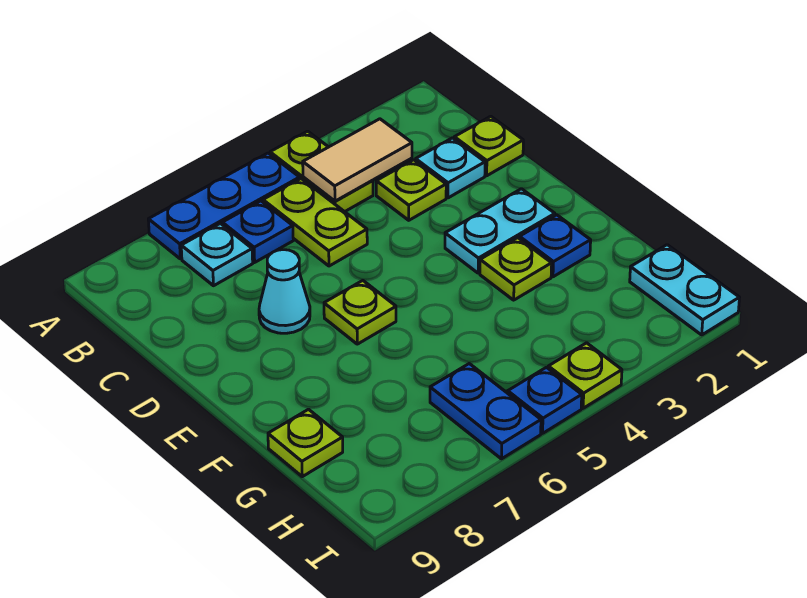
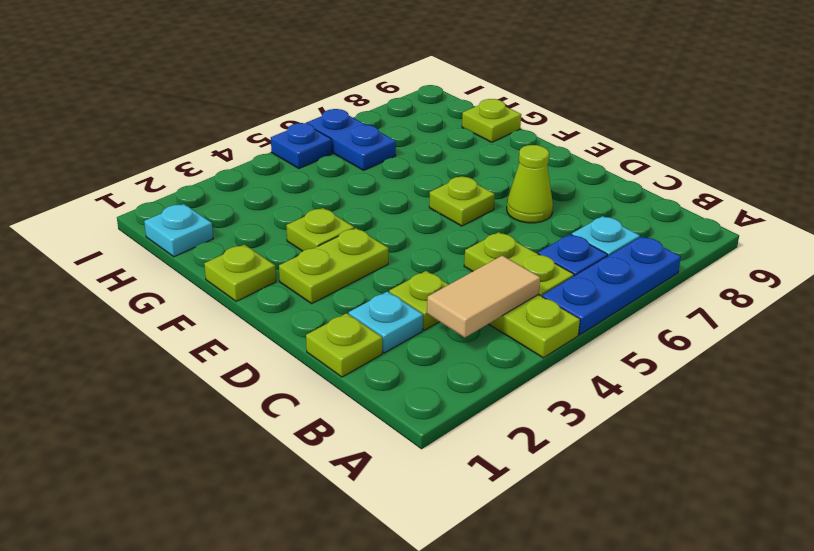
cyan cone D7 level 1 -> lime cone D7 level 1
cyan plate E2:E3 level 1 -> lime plate E2:E3 level 1
blue plate F2 level 1 -> none
cyan plate H1:I1 level 1 -> cyan plate H1 level 1
lime plate I4 level 1 -> lime plate F1 level 1

